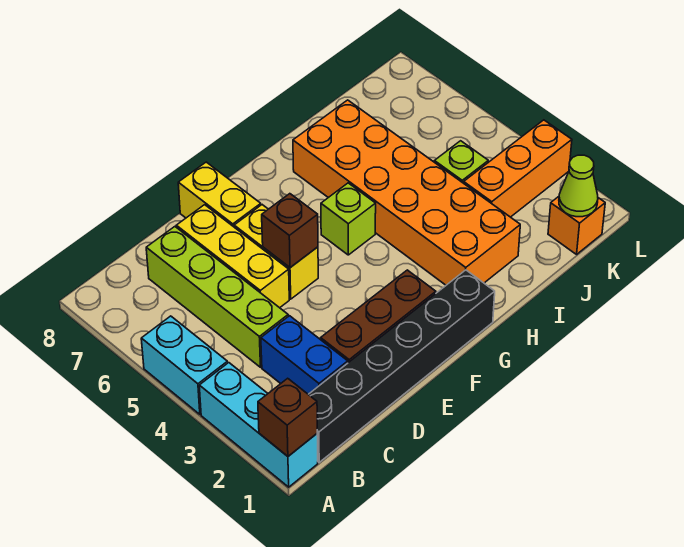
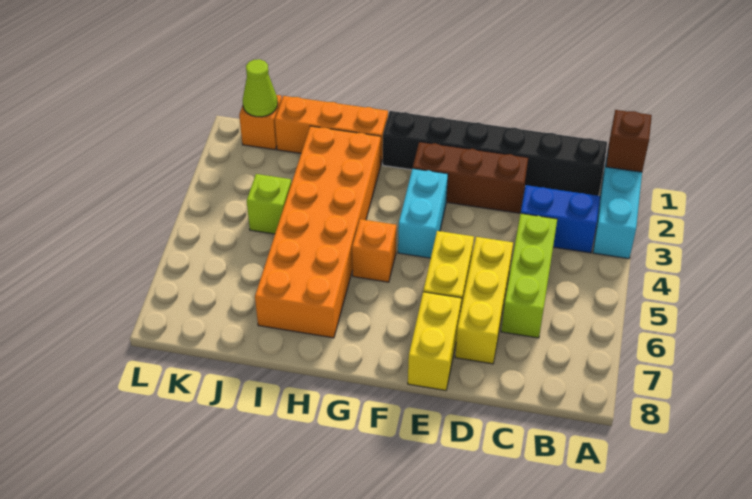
cyan brick A4:A5 level 1 -> cyan brick F3:F4 level 1
blue brick C2:C3 level 1 -> blue brick B3:C3 level 1
lime brick C4:C7 level 1 -> lime brick C4:C6 level 1
brown brick E5 level 2 -> none
lime brick G5 level 1 -> orange brick G5 level 1
orange brick J3:L3 level 1 -> orange brick H1:J1 level 1

